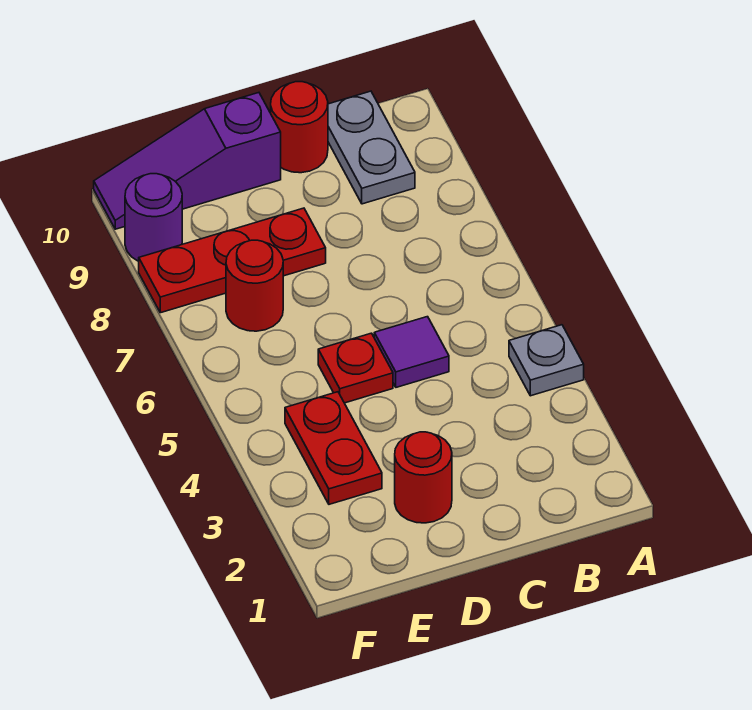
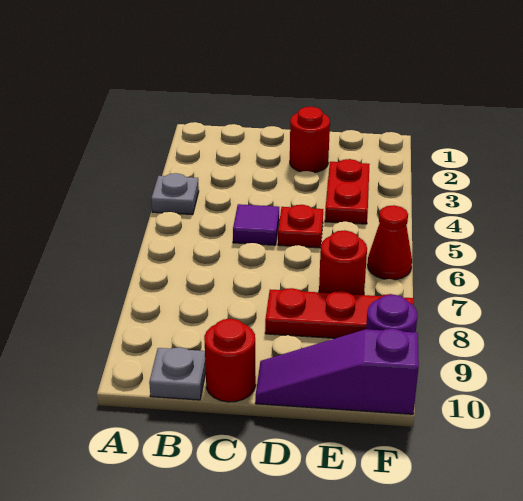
grey plate B9:B10 level 1 -> grey plate B10 level 1
purple slope D10:F10 level 1 top D -> purple slope D10:F10 level 1 top F
none -> red cone F6 level 1

